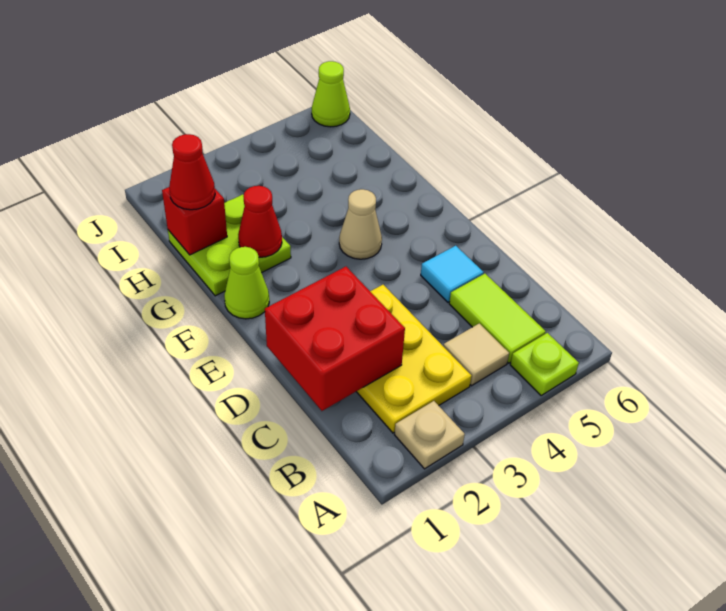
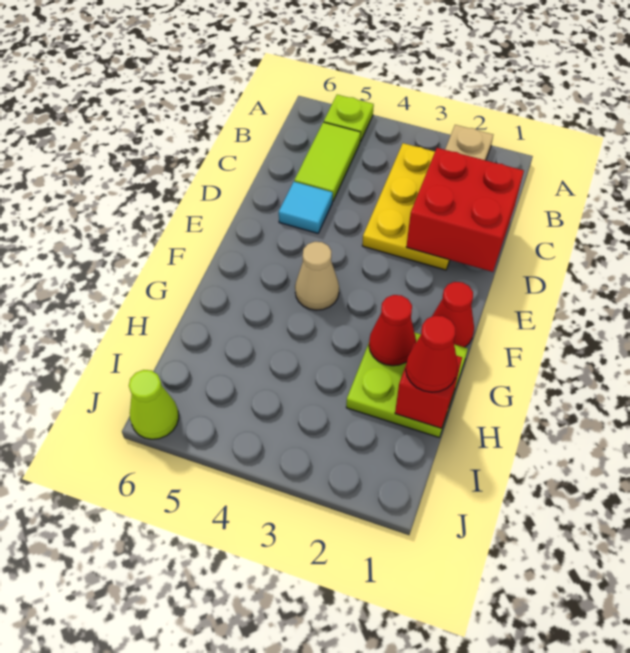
tan tile B4 level 1 -> none
lime cone F1 level 1 -> red cone F1 level 1

